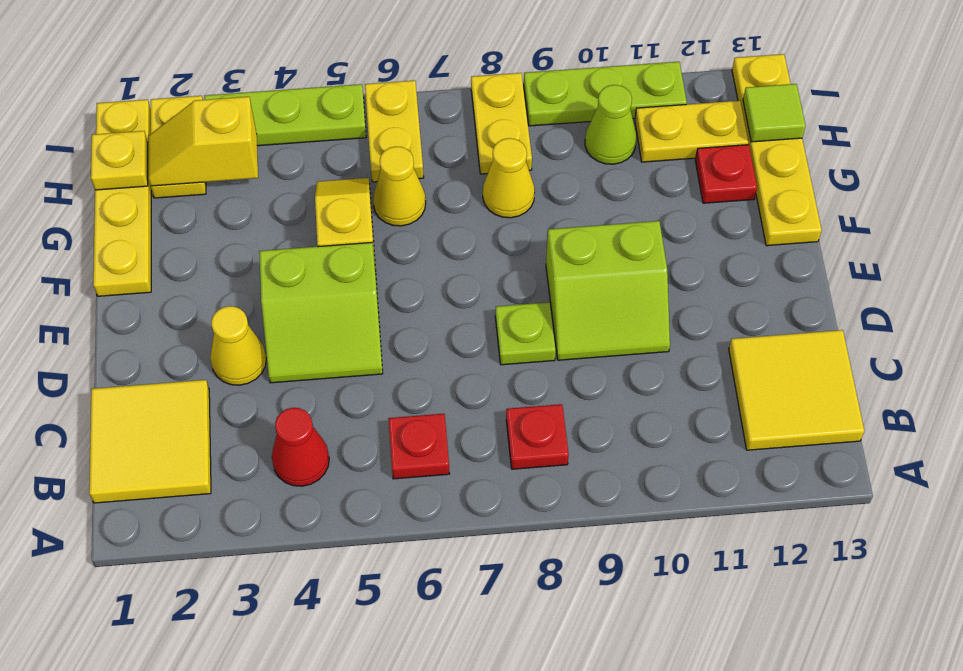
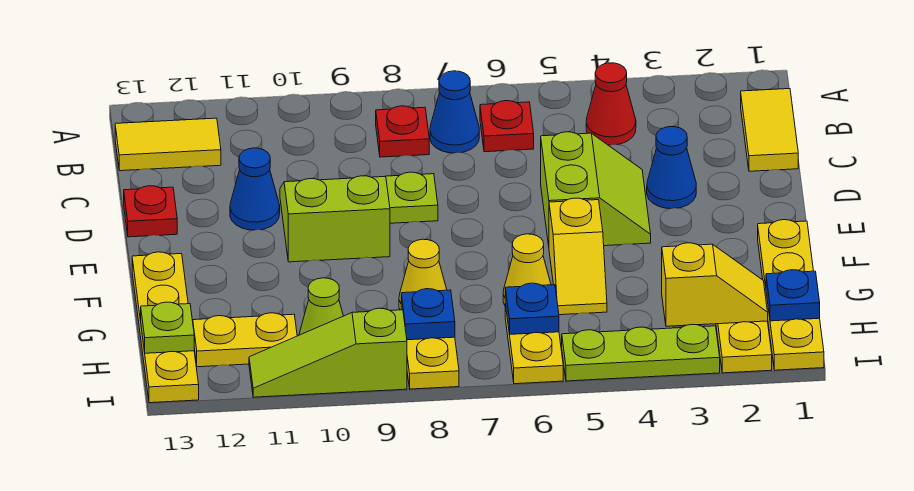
yellow tile B1:C2 level 1 -> yellow tile B1:C1 level 1
none -> blue cone B7 level 1
yellow tile B12:C13 level 1 -> yellow tile B12:B13 level 1
yellow cone D3 level 1 -> blue cone D3 level 1
lime slope D4:E5 level 1 top E -> lime slope D4:E5 level 1 top 5
none -> blue cone D11 level 1
red plate G12 level 1 -> red plate D13 level 1
yellow plate H1 level 2 -> blue plate H1 level 2
none -> blue plate H6 level 2
none -> blue plate H8 level 2
lime tile H13 level 2 -> lime plate H13 level 2
lime plate I9:I11 level 1 -> lime slope I9:I11 level 1 top 9

